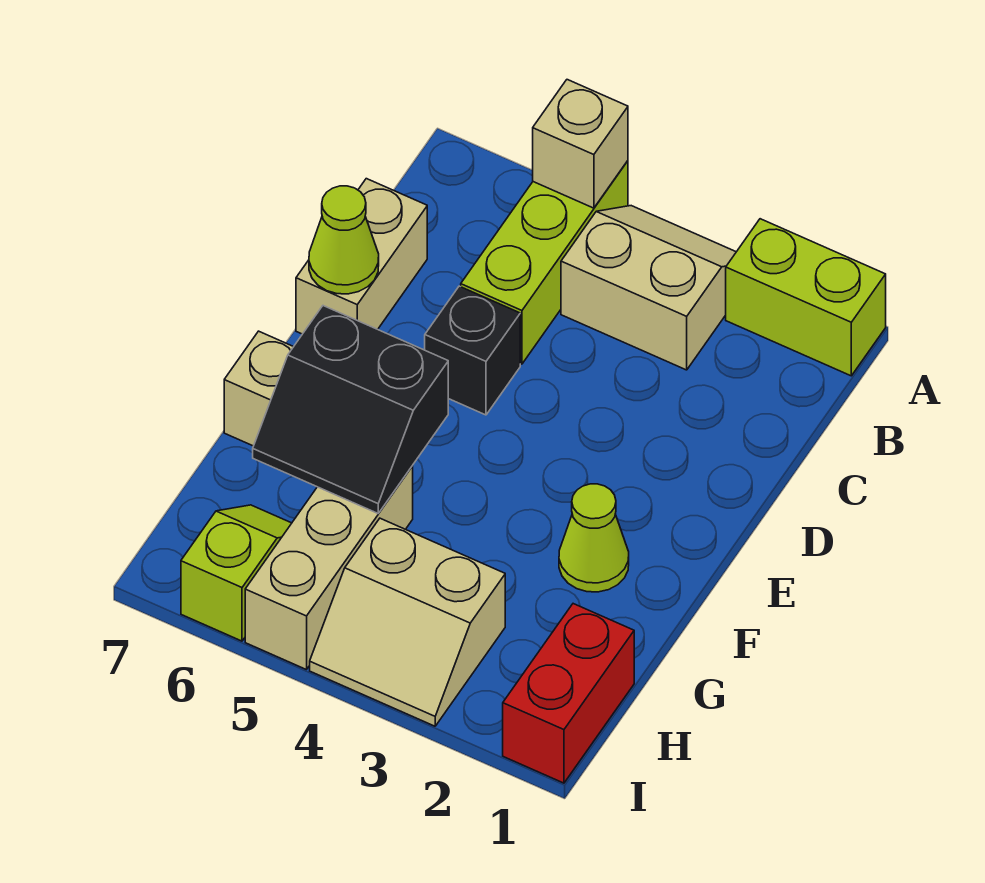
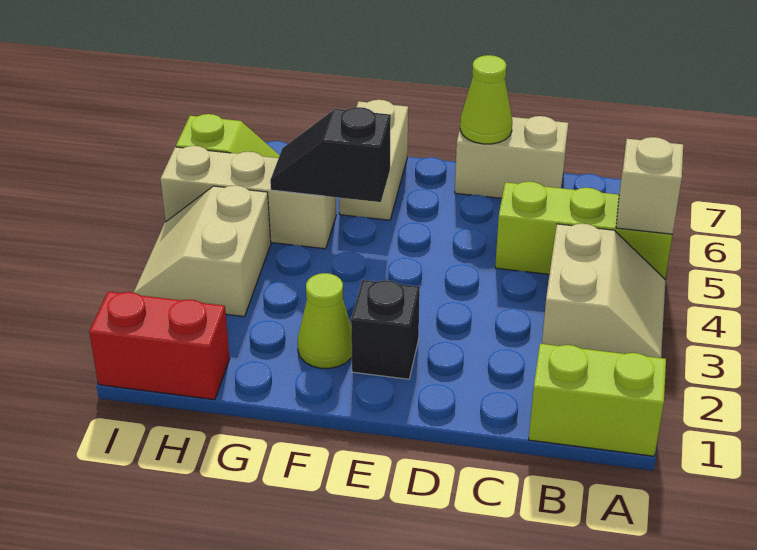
lime brick A1:A2 level 1 -> lime brick A1:B1 level 1
black brick D5 level 1 -> black brick E2 level 1
black slope F5:G6 level 2 top F -> black slope F5:G5 level 2 top F

